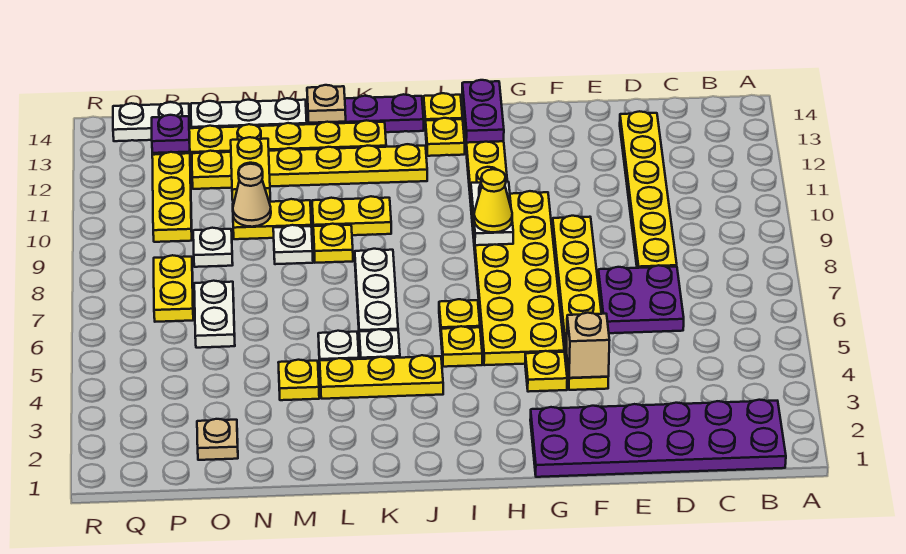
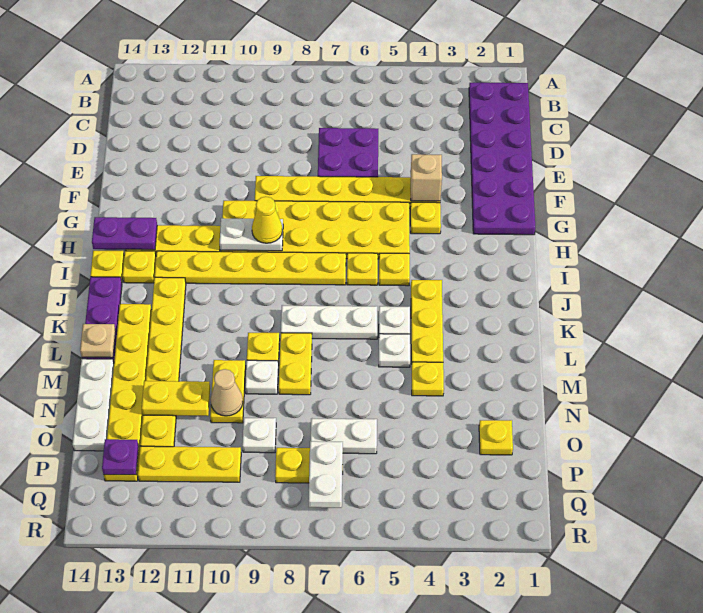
yellow plate D8:D13 level 1 -> yellow plate I7:I12 level 1
yellow plate K10:L10 level 1 -> yellow plate L8:M8 level 1
tan plate O2 level 1 -> yellow plate O2 level 1
white plate P14:Q14 level 1 -> white plate P7:Q7 level 2

